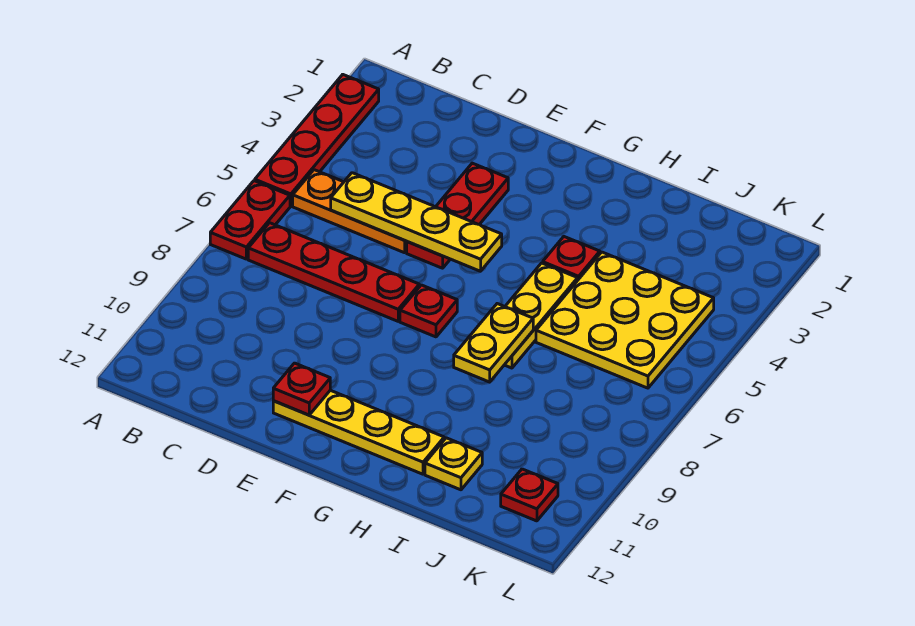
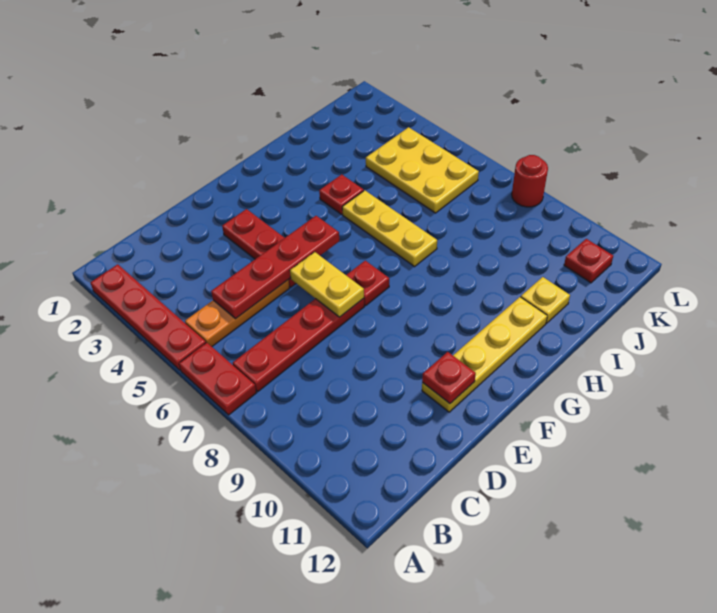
yellow plate C5:F5 level 2 -> red plate C5:F5 level 2
yellow plate H7:H8 level 2 -> yellow plate E6:E7 level 2
yellow plate I4:K6 level 1 -> yellow plate J4:K6 level 1
none -> red round brick L8 level 1

